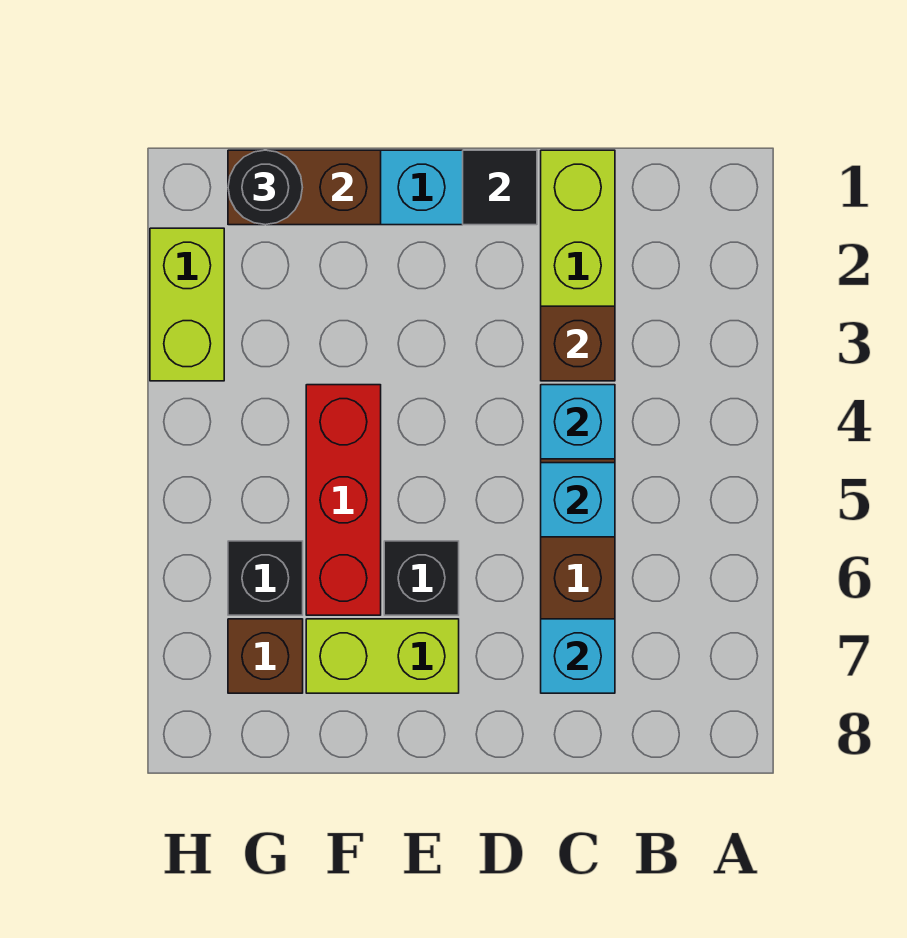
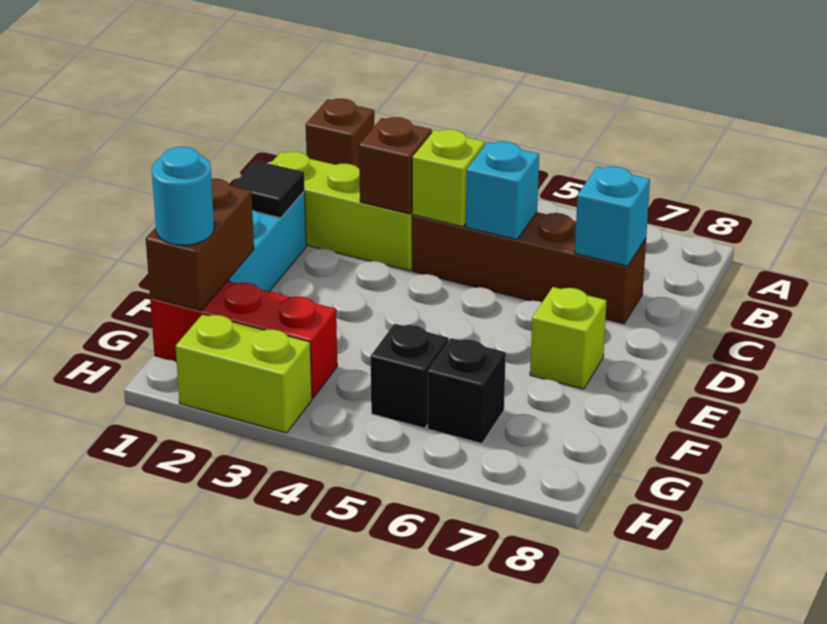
cyan brick C4 level 2 -> lime brick C4 level 2
black brick E6 level 1 -> black brick G5 level 1
lime brick E7:F7 level 1 -> lime brick E7 level 1
red brick F4:F6 level 1 -> red brick G1:G3 level 1
black round brick G1 level 3 -> cyan round brick G1 level 3
brown brick G7 level 1 -> brown brick A1 level 1

